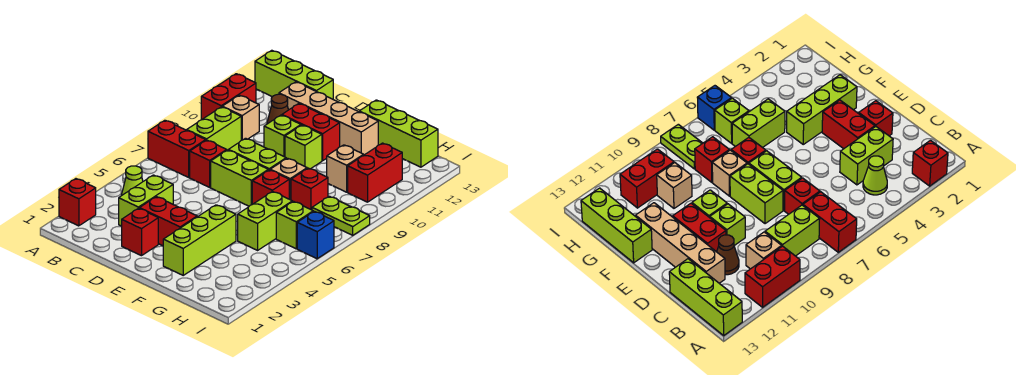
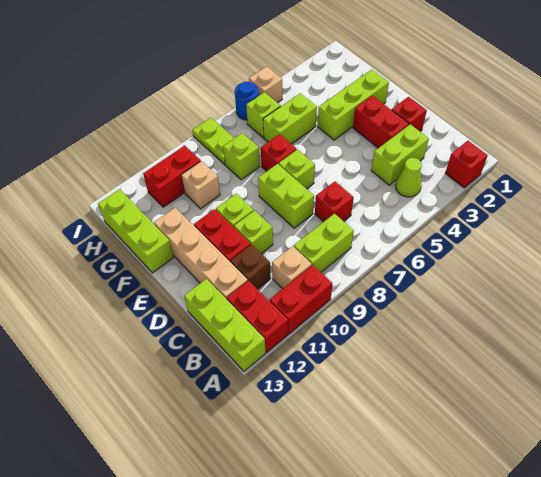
red brick A7:B7 level 1 -> red brick A12:B12 level 1
brown cone C11 level 1 -> brown brick C11 level 1
lime brick D7:E7 level 1 -> lime brick E7 level 1
tan brick F8 level 1 -> tan brick I5 level 1
red brick G8 level 1 -> lime brick G8 level 1
blue brick I6 level 1 -> blue round brick I6 level 1

